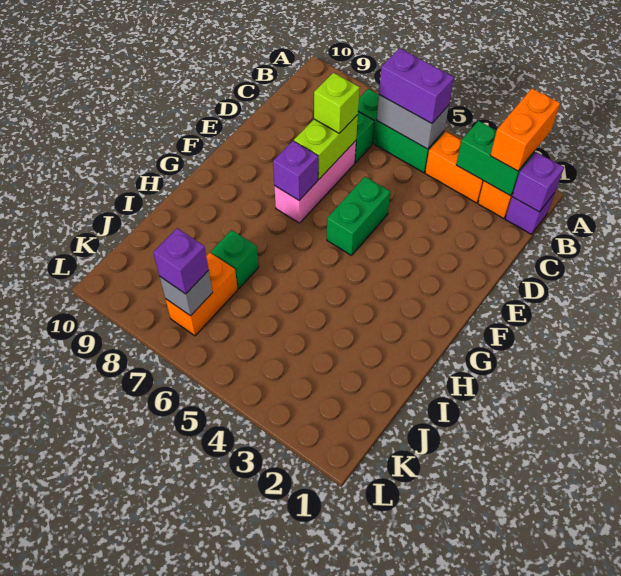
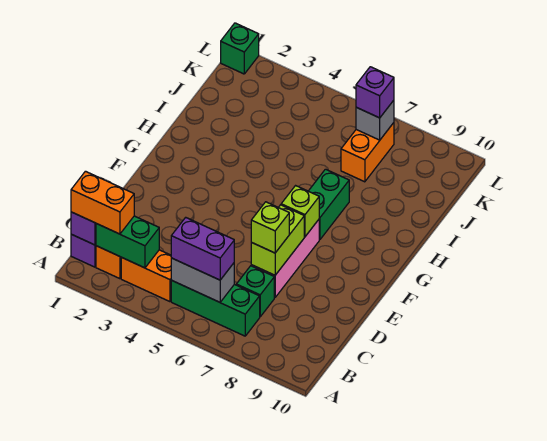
orange brick A2:B2 level 3 -> orange brick B1:B2 level 3
green brick E5:F5 level 1 -> green brick G7:H7 level 1
purple brick F7 level 2 -> lime brick F7 level 2
green brick I7 level 1 -> green brick L1 level 1

